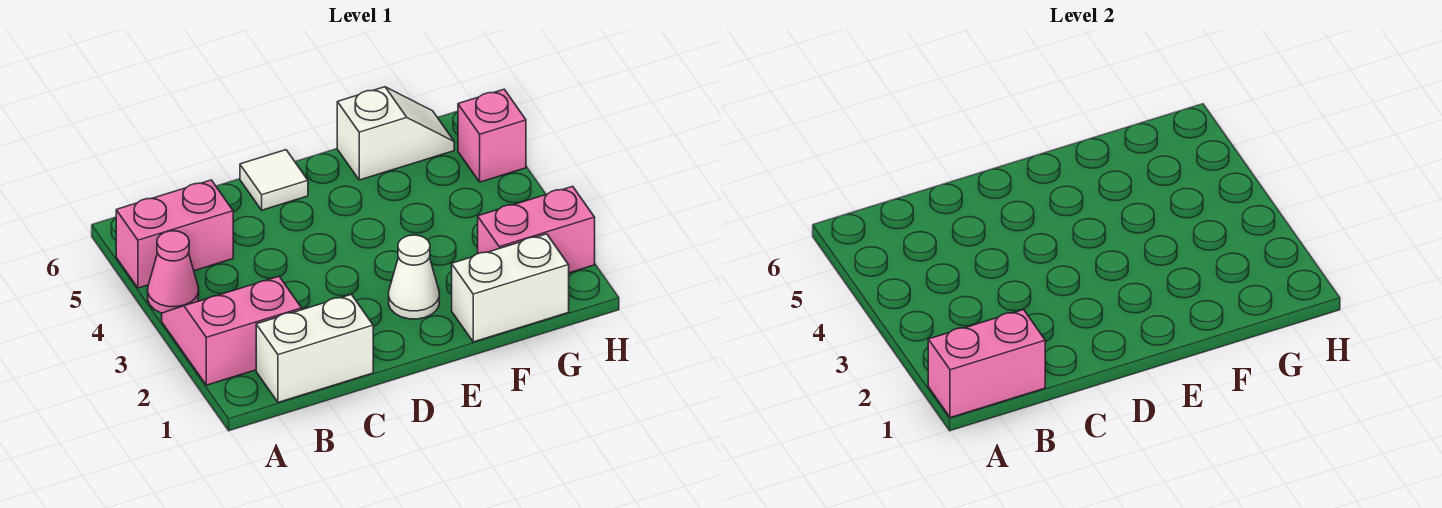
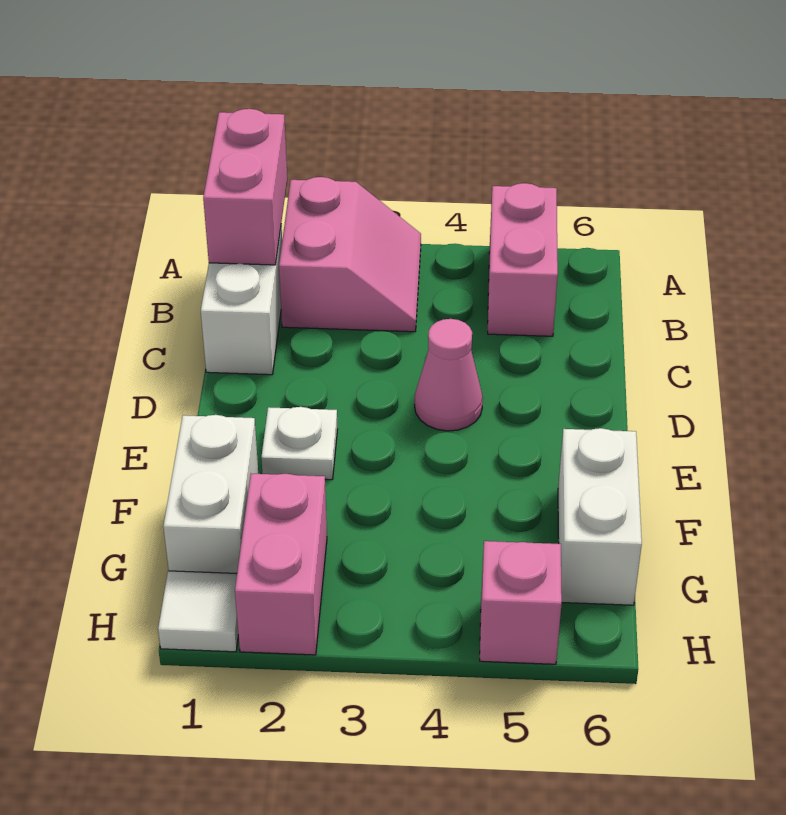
pink cone A4 level 1 -> pink cone D4 level 1
white tile D6 level 1 -> white tile H1 level 1
white cone E2 level 1 -> white plate E2 level 1
white slope F6:G6 level 1 top F -> white brick F6:G6 level 1

